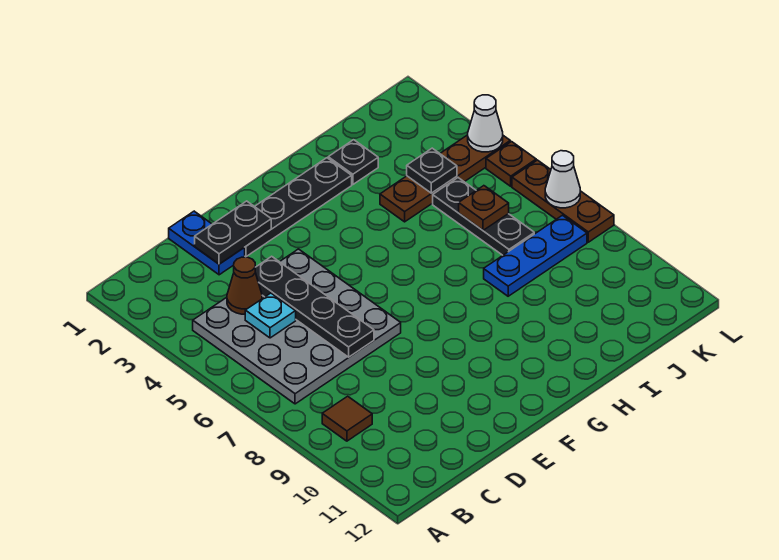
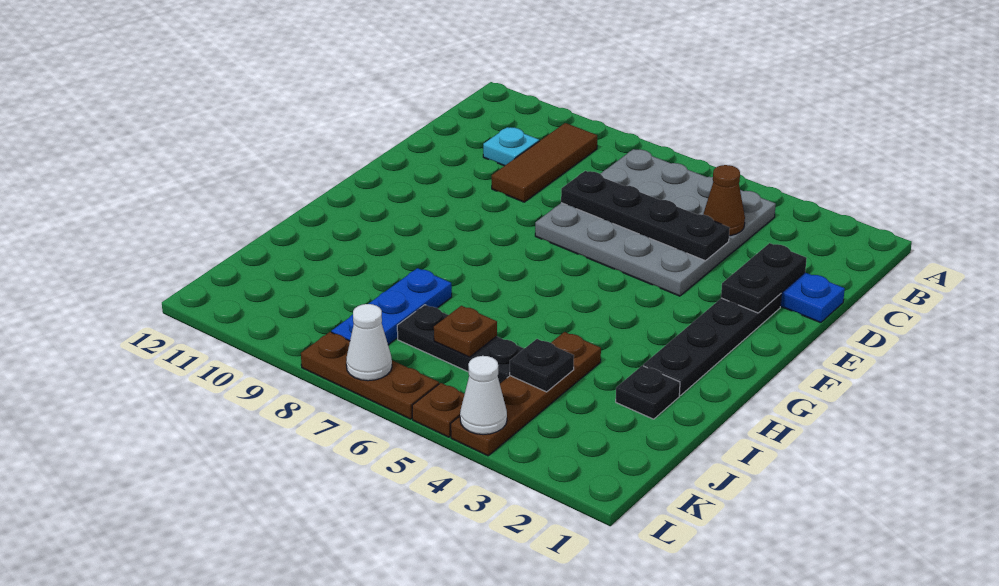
brown tile B9 level 1 -> brown tile B9:D9 level 1
cyan plate C5 level 2 -> cyan plate C10 level 1

